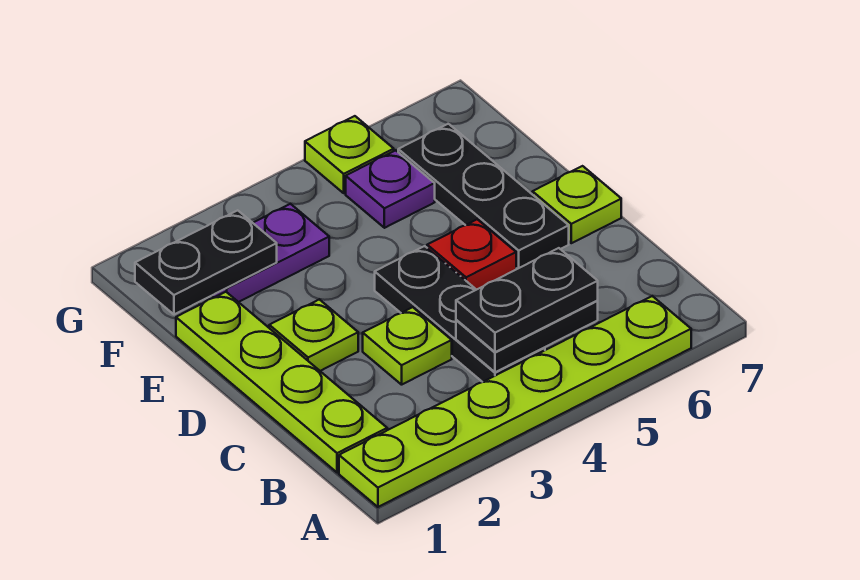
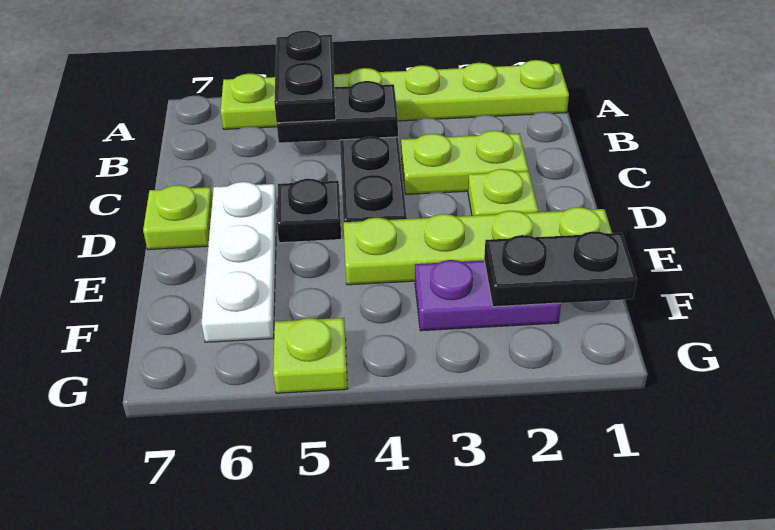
lime plate B1:E1 level 1 -> lime plate E1:E4 level 1
black plate B4:B5 level 3 -> black plate A5:B5 level 3
lime plate C3 level 1 -> lime plate C2:C3 level 1
red plate D5 level 1 -> black plate D5 level 1
black plate D6:F6 level 1 -> white plate D6:F6 level 1
purple plate F5 level 1 -> none

